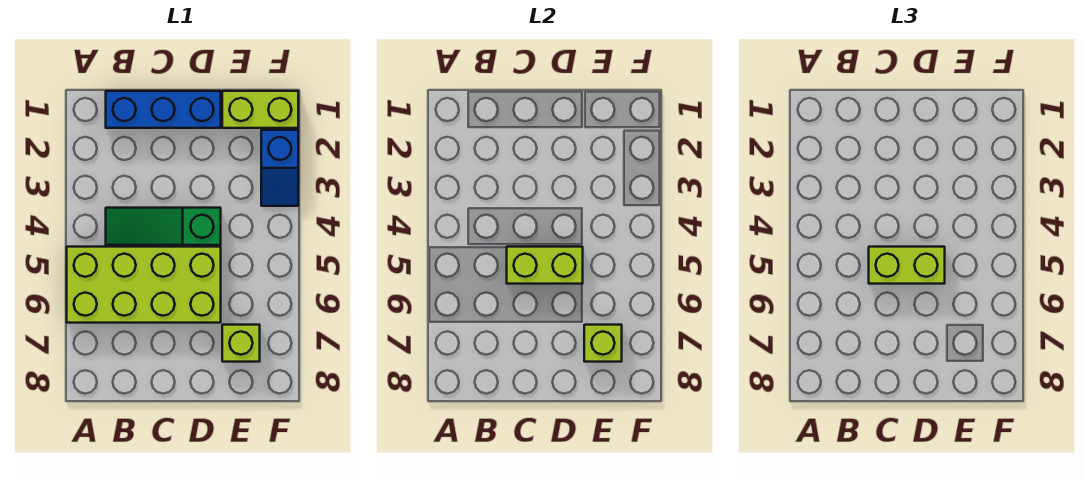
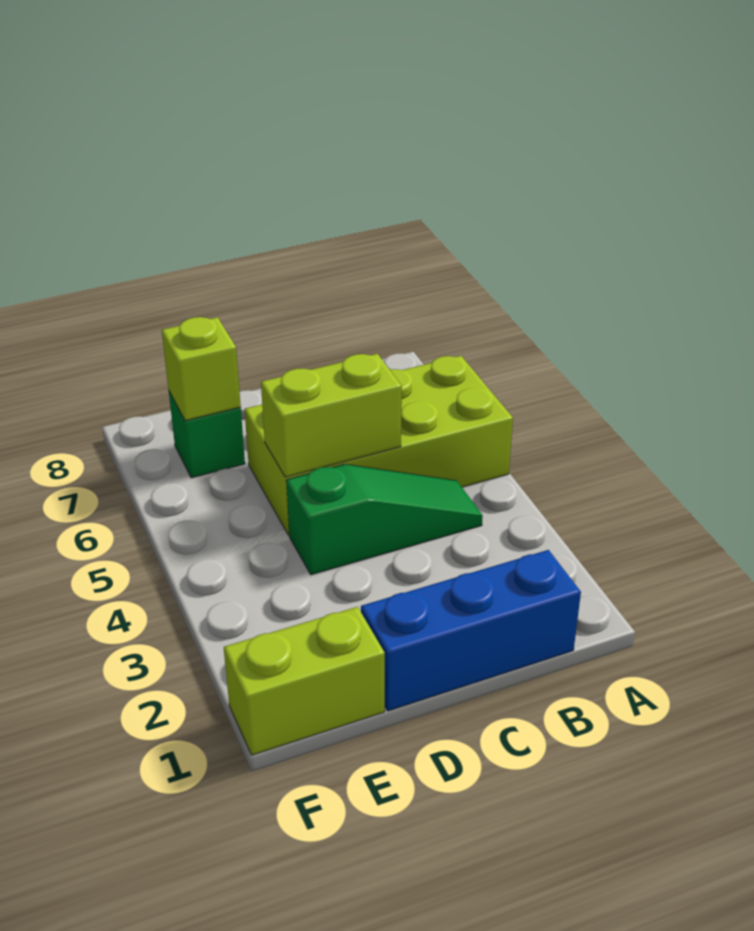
lime brick C5:D5 level 3 -> none
lime brick E7 level 1 -> green brick E7 level 1
blue slope F2:F3 level 1 top 2 -> none

